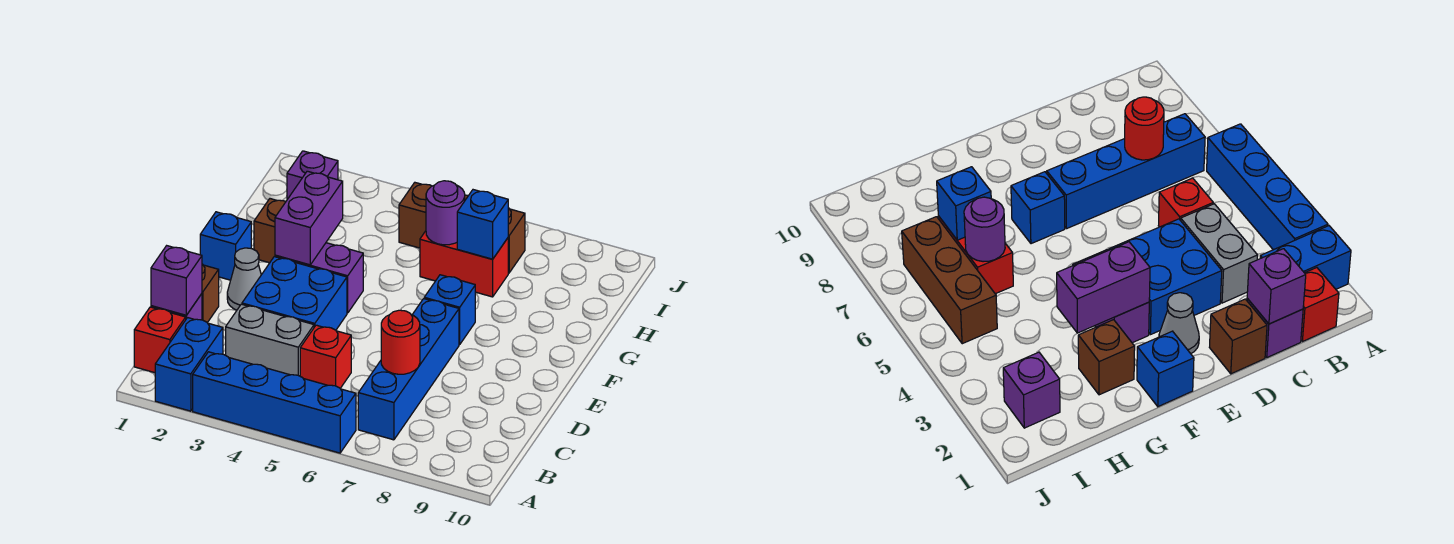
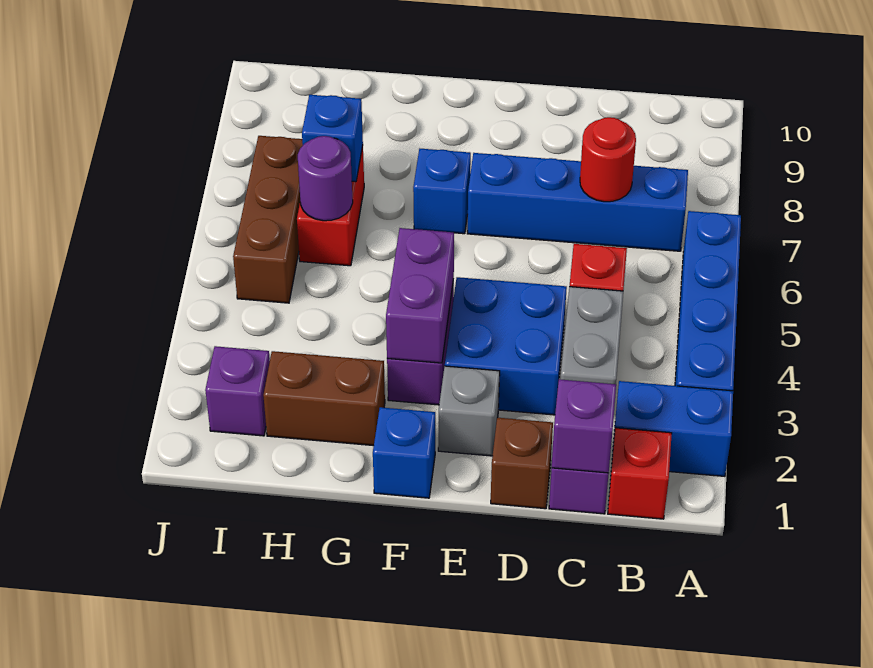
grey cone E2 level 1 -> grey brick E2 level 1
purple brick F3:G3 level 2 -> purple brick F3:F4 level 2
brown brick G2 level 1 -> brown brick G2:H2 level 1

